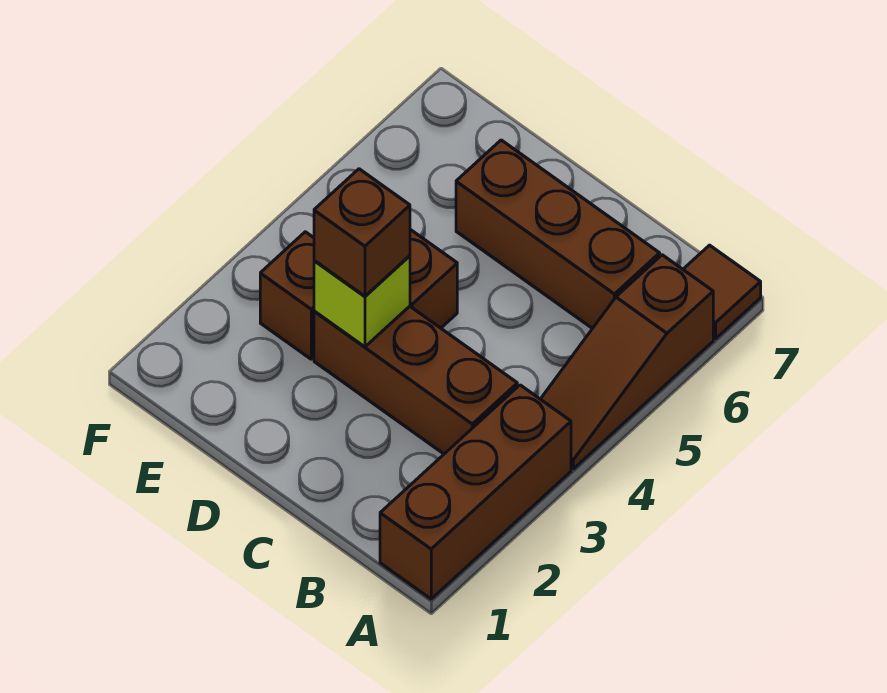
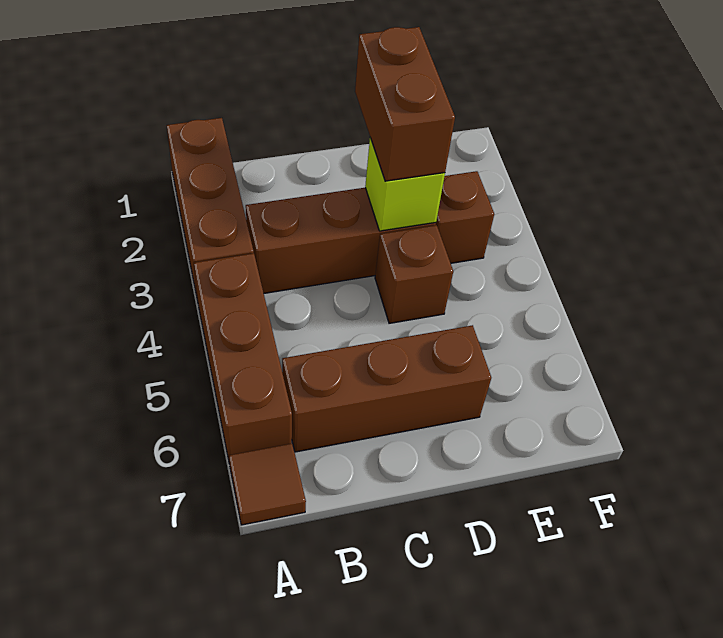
brown slope A4:A6 level 1 top 6 -> brown brick A4:A6 level 1
brown brick D3 level 3 -> brown brick D2:D3 level 3

